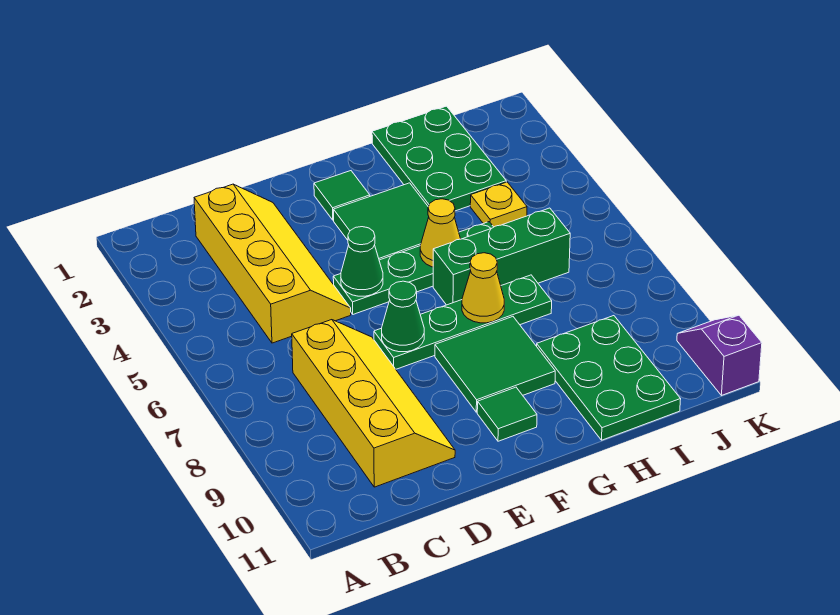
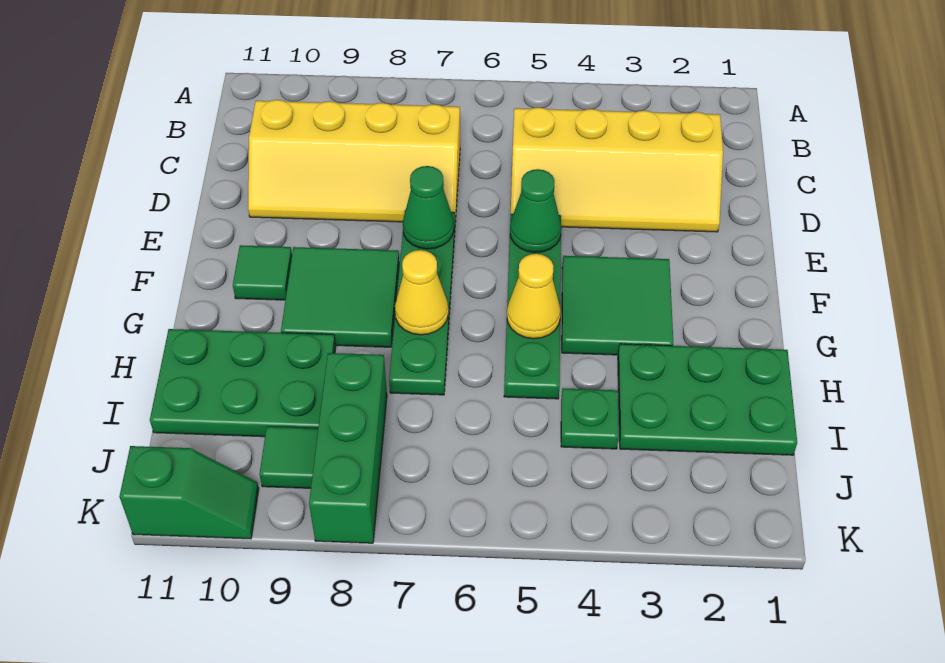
green tile F2 level 1 -> green tile J9 level 1
green brick G6:I6 level 1 -> green brick I8:K8 level 1
yellow plate I4 level 1 -> green plate I4 level 1
purple slope K10:K11 level 1 top 11 -> green slope K10:K11 level 1 top 11

